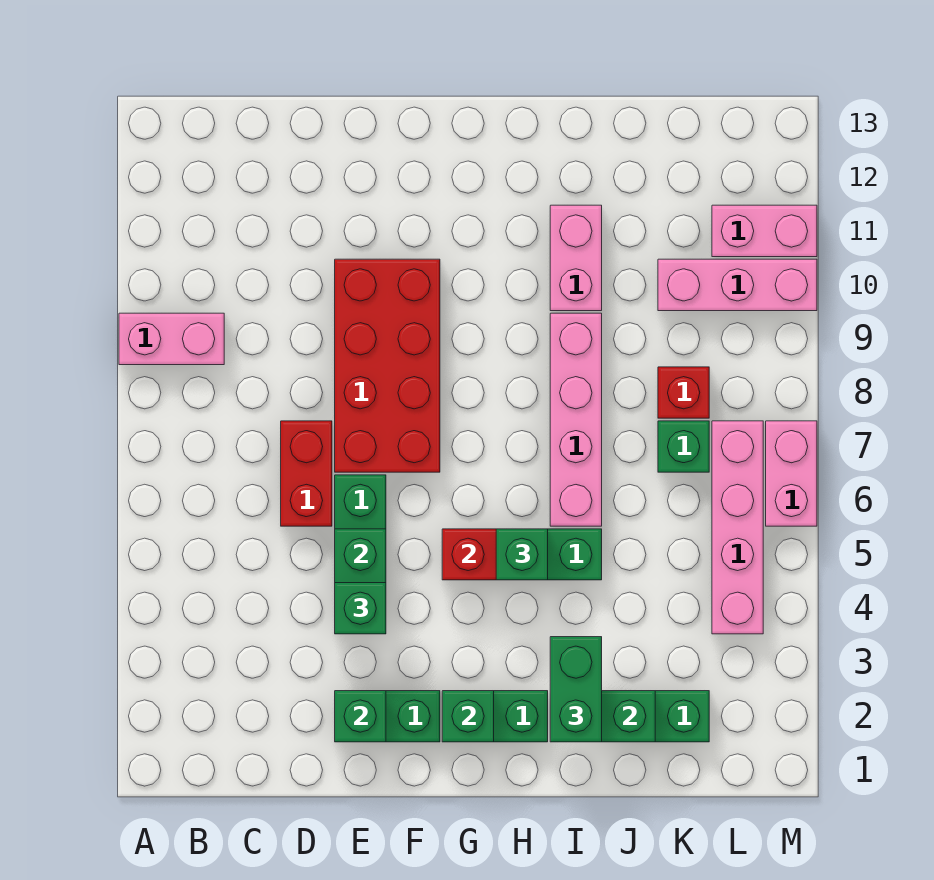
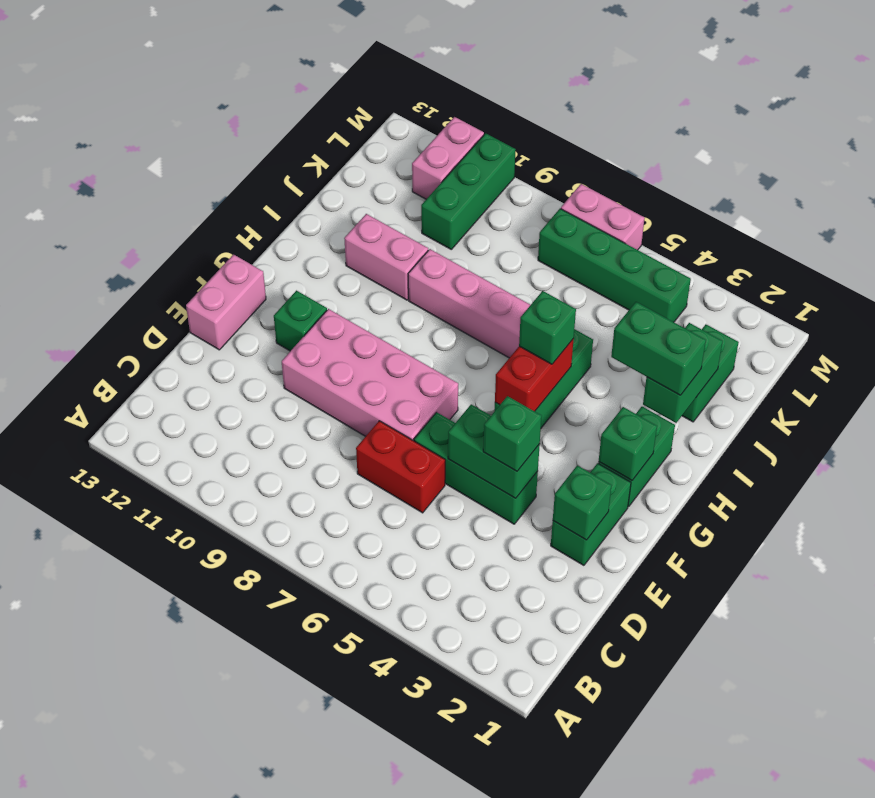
pink brick A9:B9 level 1 -> pink brick E13:F13 level 1
red brick E7:F10 level 1 -> pink brick E7:F10 level 1
green brick K7 level 1 -> green brick F11 level 1
red brick K8 level 1 -> none
pink brick K10:M10 level 1 -> green brick K10:M10 level 1
pink brick L4:L7 level 1 -> green brick L4:L7 level 1

